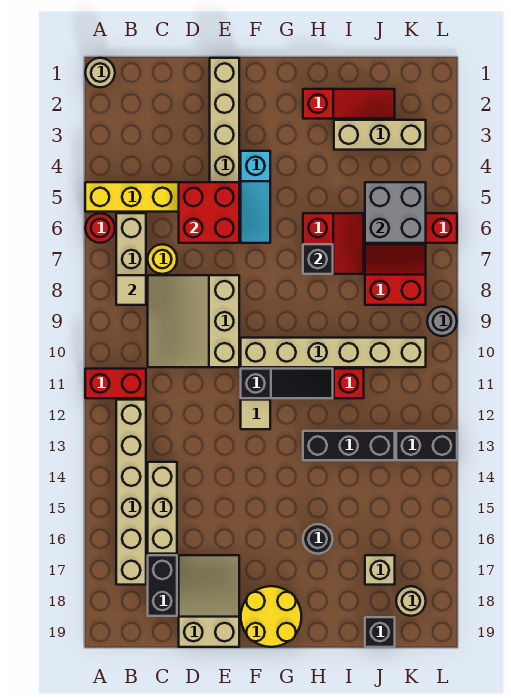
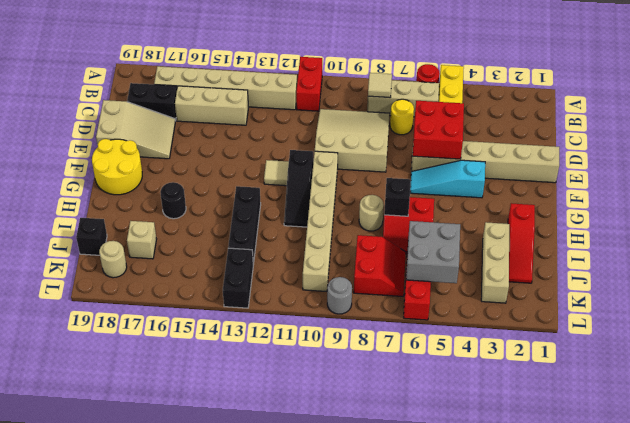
tan round brick A1 level 1 -> tan round brick H8 level 1
red brick I11 level 1 -> none

